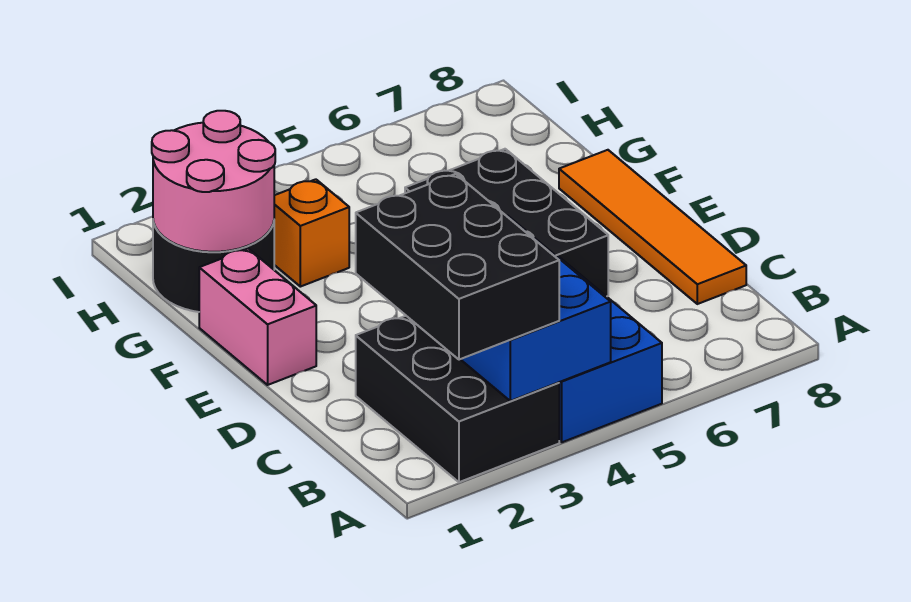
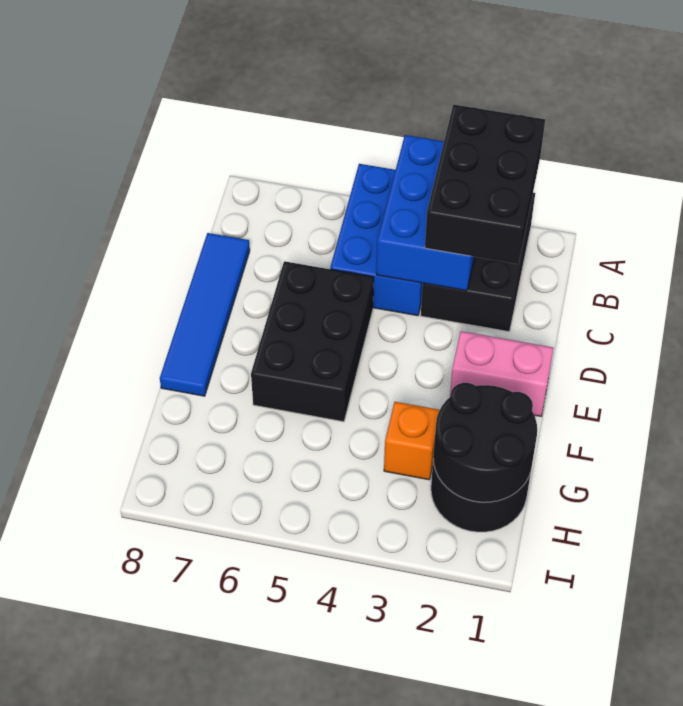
orange tile C8:F8 level 1 -> blue tile C8:F8 level 1
pink brick E1:F1 level 1 -> pink brick E1:E2 level 1
pink round brick G1:H2 level 2 -> black round brick G1:H2 level 2

